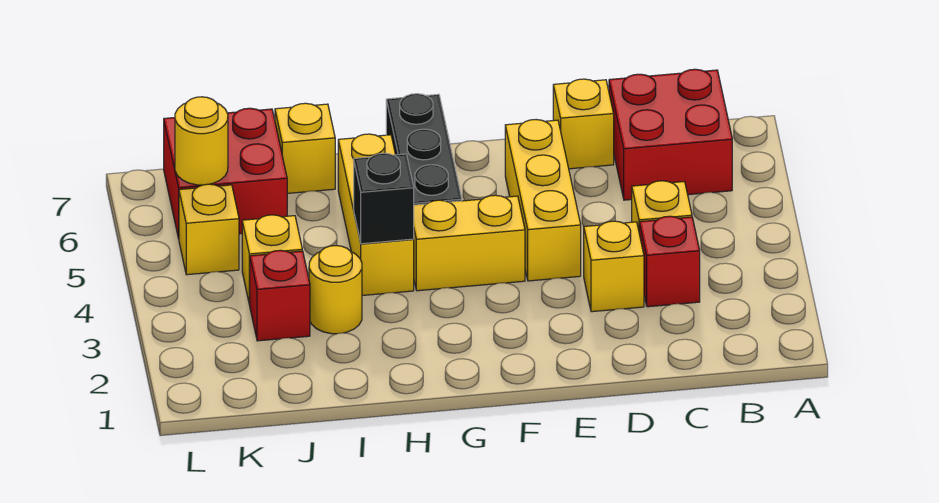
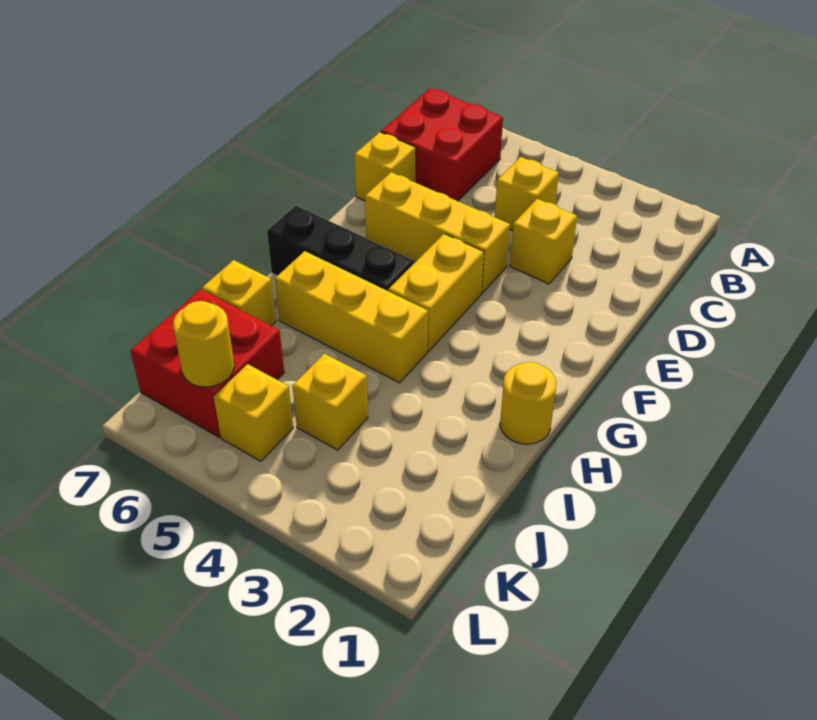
red brick C3 level 1 -> none
black brick H4 level 2 -> none
yellow round brick I3 level 1 -> yellow round brick H1 level 1
red brick J3 level 1 -> none

